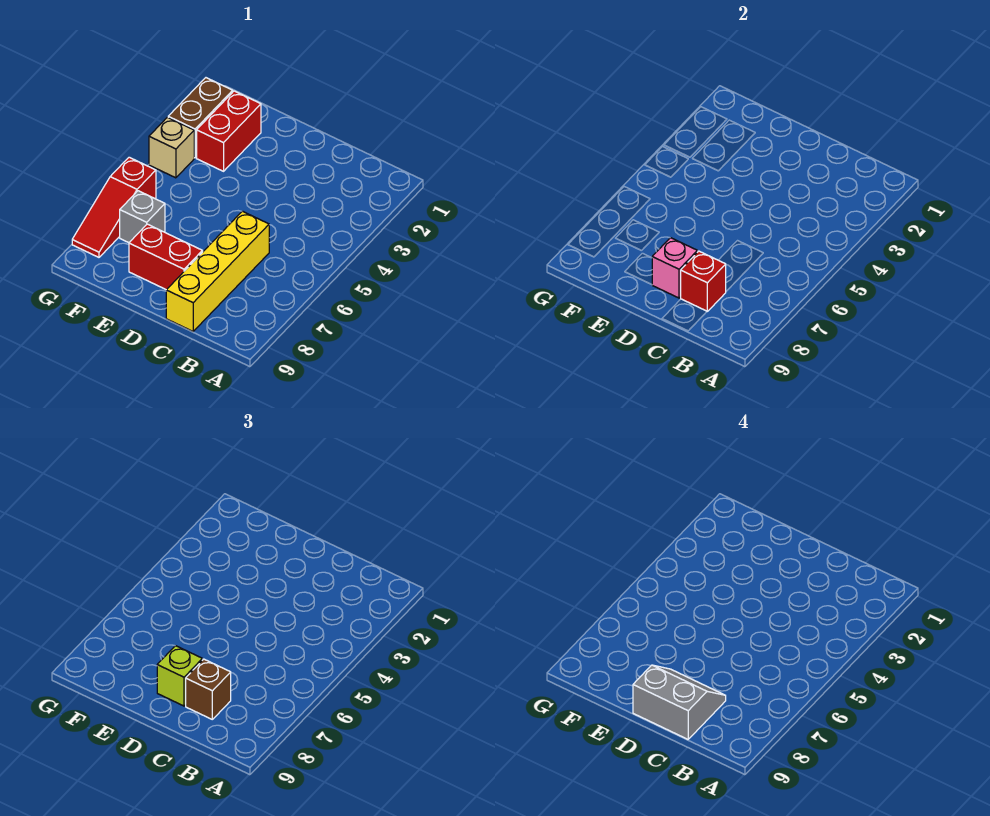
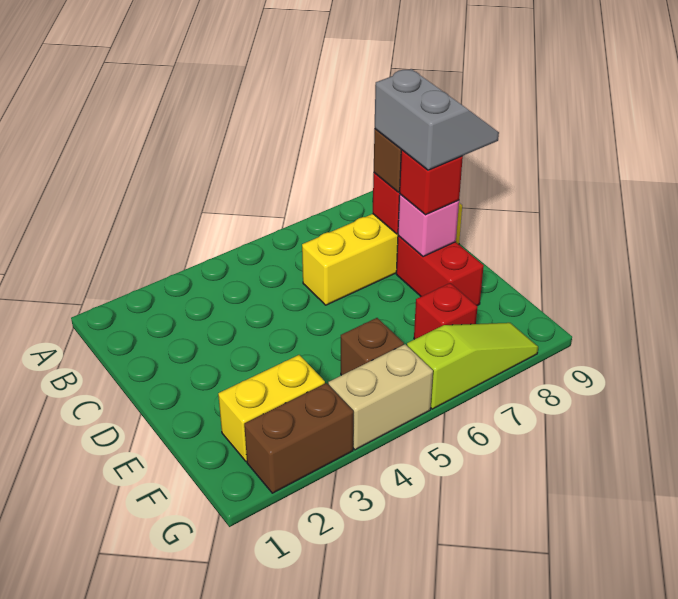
grey slope C8:D9 level 4 top 9 -> grey slope C8:D9 level 4 top 8
lime brick D8 level 3 -> red brick D8 level 3
red brick F2:F3 level 1 -> yellow brick F2:F3 level 1
none -> brown brick F5 level 1
grey brick F7 level 1 -> red brick F7 level 1
tan brick G4 level 1 -> tan brick G4:G5 level 1
red slope G6:G8 level 1 top 6 -> lime slope G6:G8 level 1 top 6

